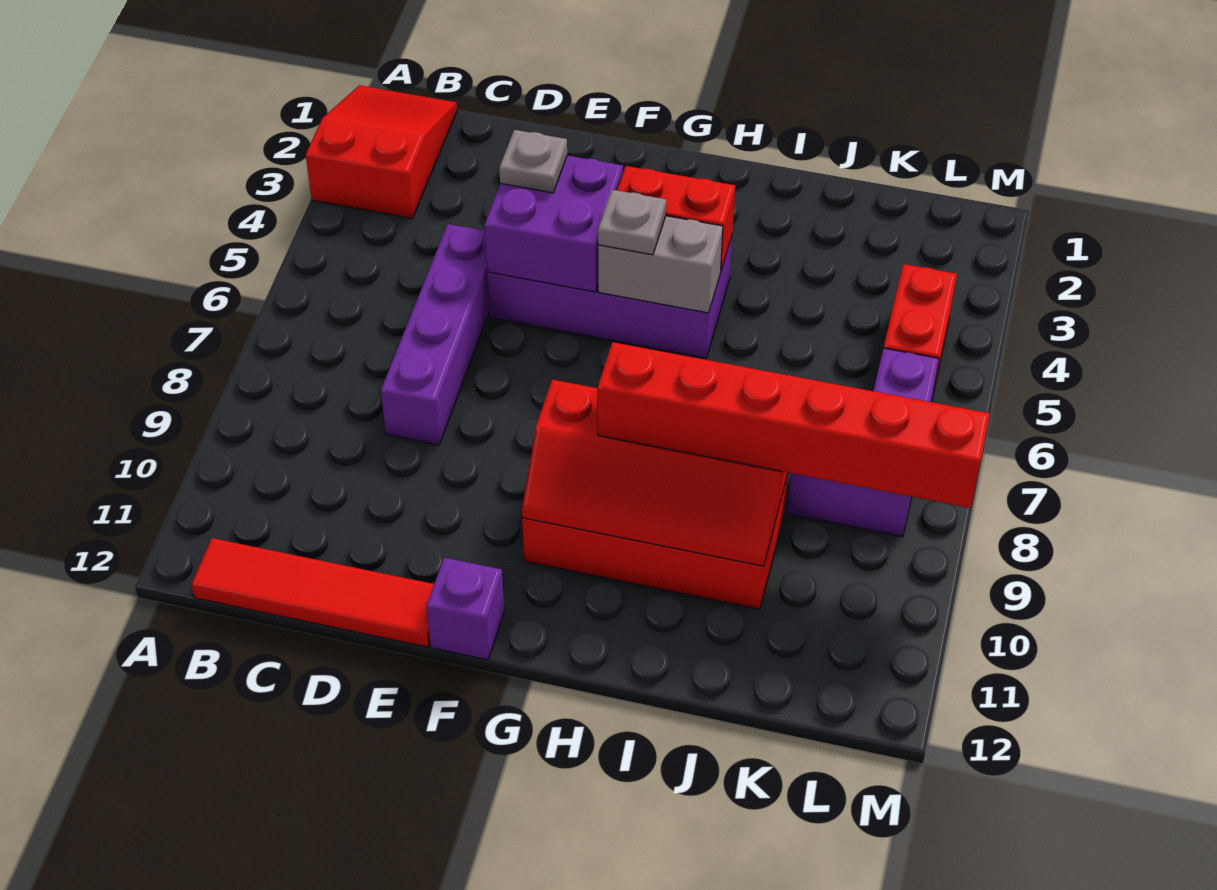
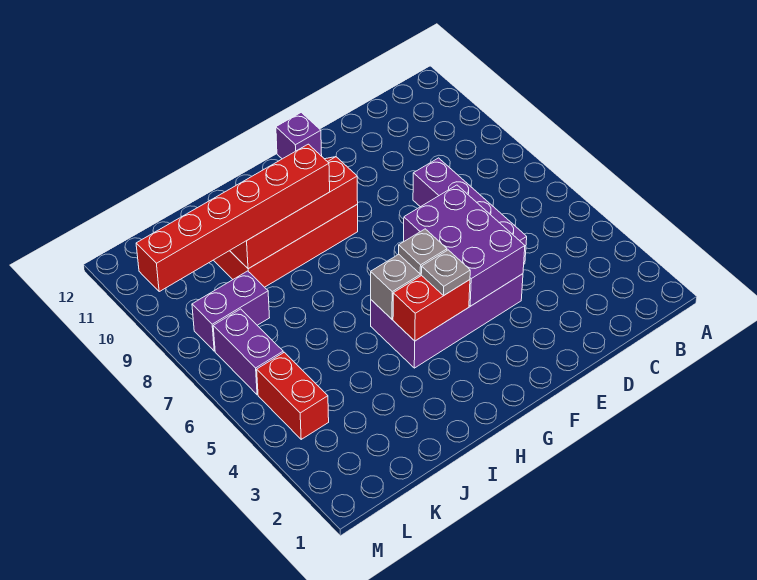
red slope A1:B3 level 1 top 3 -> none
red tile B12:E12 level 1 -> none
purple brick E4:F5 level 2 -> purple brick E4:F6 level 2
grey plate E4 level 3 -> grey plate G4 level 3

